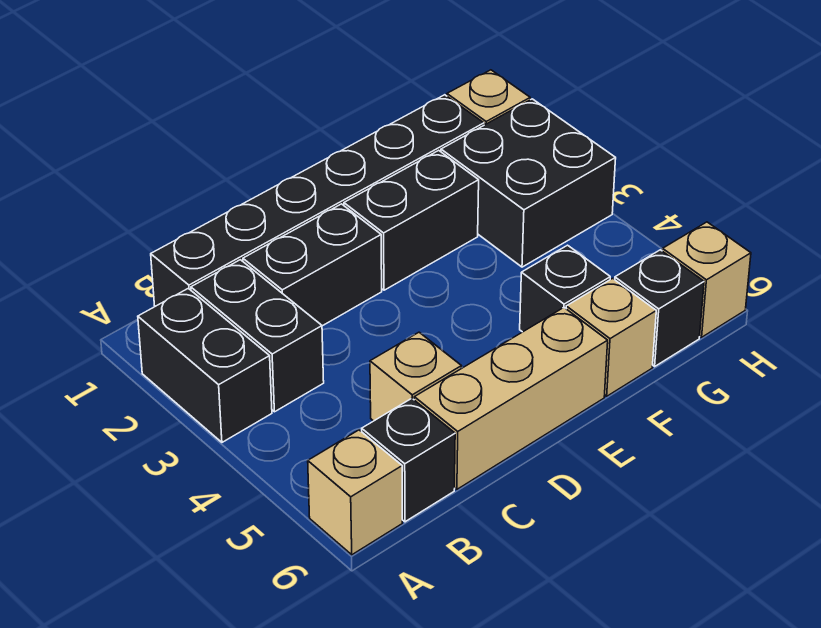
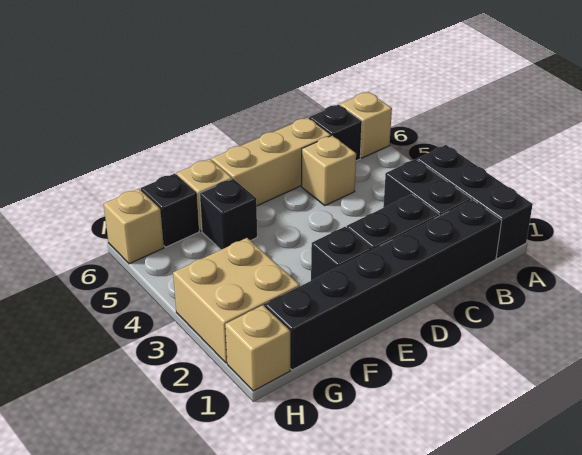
black brick A2:A3 level 1 -> black brick A1:A3 level 1
black brick E2:F2 level 1 -> black brick E2 level 1
black brick G2:H3 level 1 -> tan brick G2:H3 level 1

